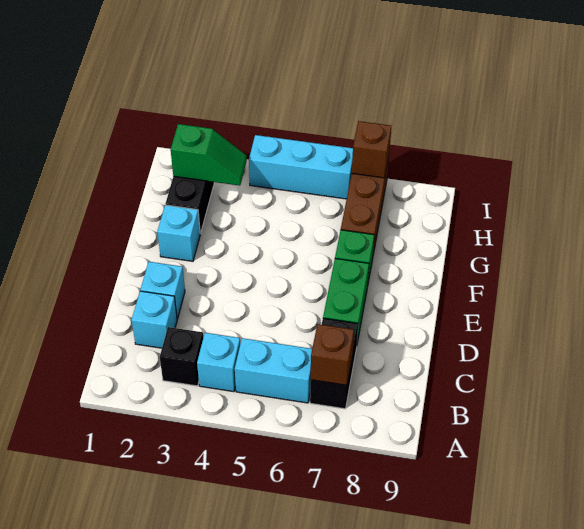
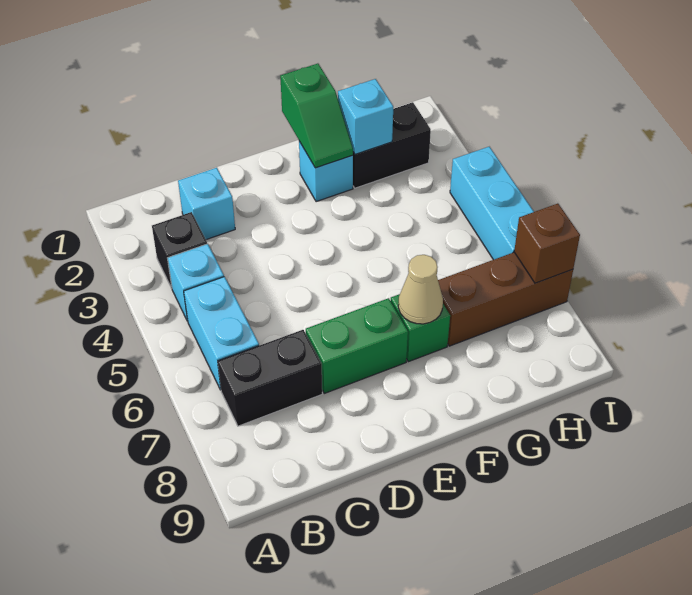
brown brick B7 level 2 -> none
cyan brick D2 level 1 -> cyan brick G2 level 2
none -> tan cone F7 level 2
green slope H2:H3 level 2 top 2 -> green slope F1:F2 level 2 top 1

